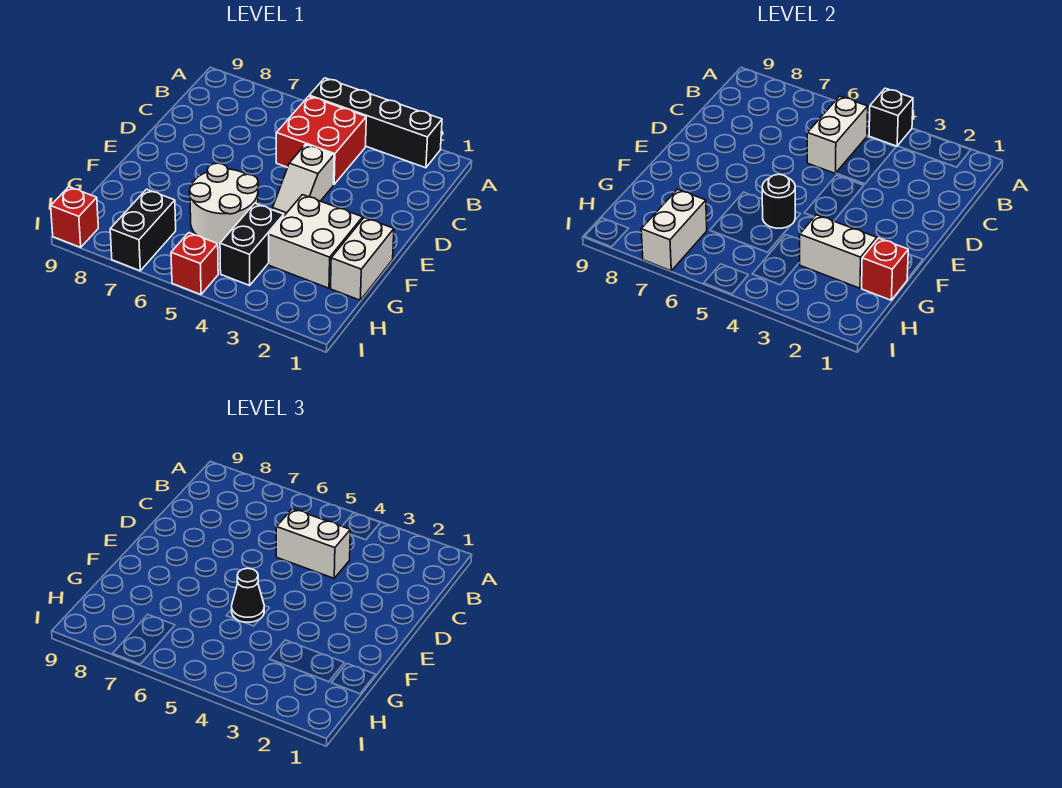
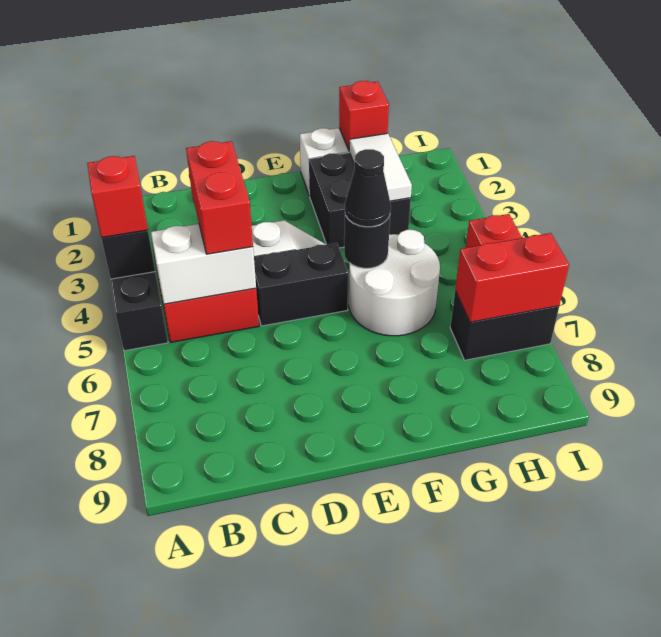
white brick C4:C5 level 3 -> red brick C4:C5 level 3
white brick F2:G3 level 1 -> black brick F2:G3 level 1
white brick G2:G3 level 2 -> white tile G2:G3 level 2
black brick G4:H4 level 1 -> black brick D5:E5 level 1
white brick H7:I7 level 2 -> red brick H7:I7 level 2
red brick I9 level 1 -> red brick A4 level 3

